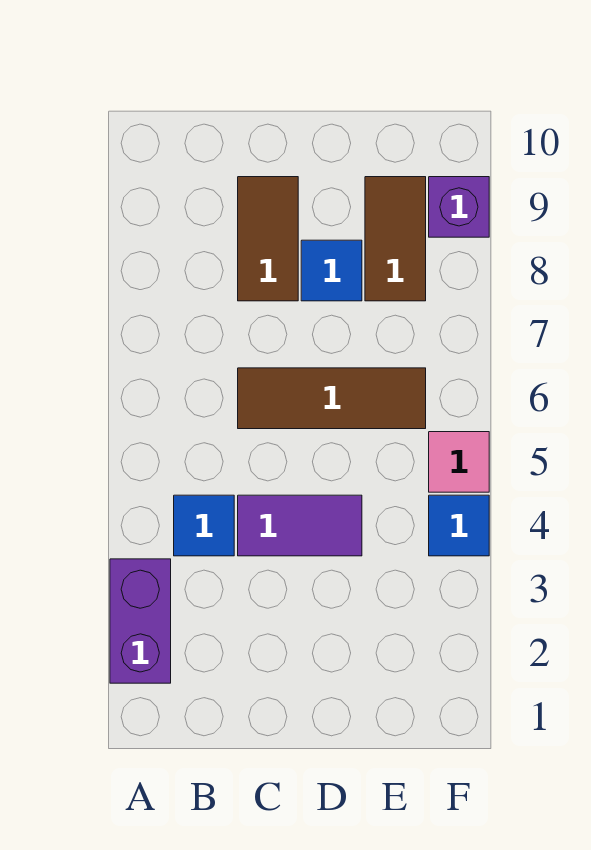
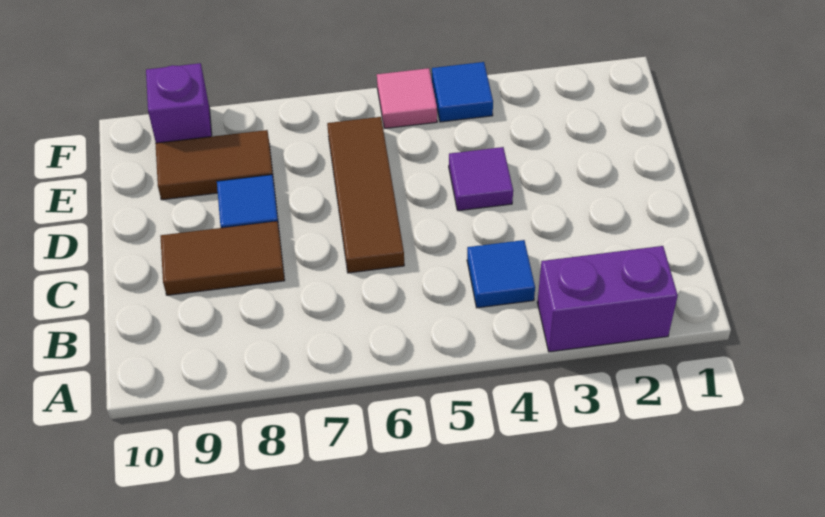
purple tile C4:D4 level 1 -> purple tile D4 level 1

